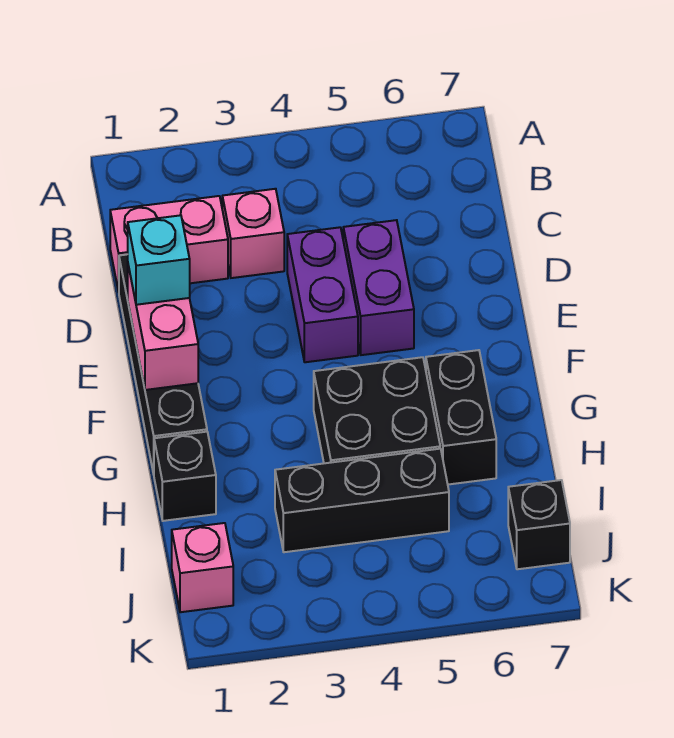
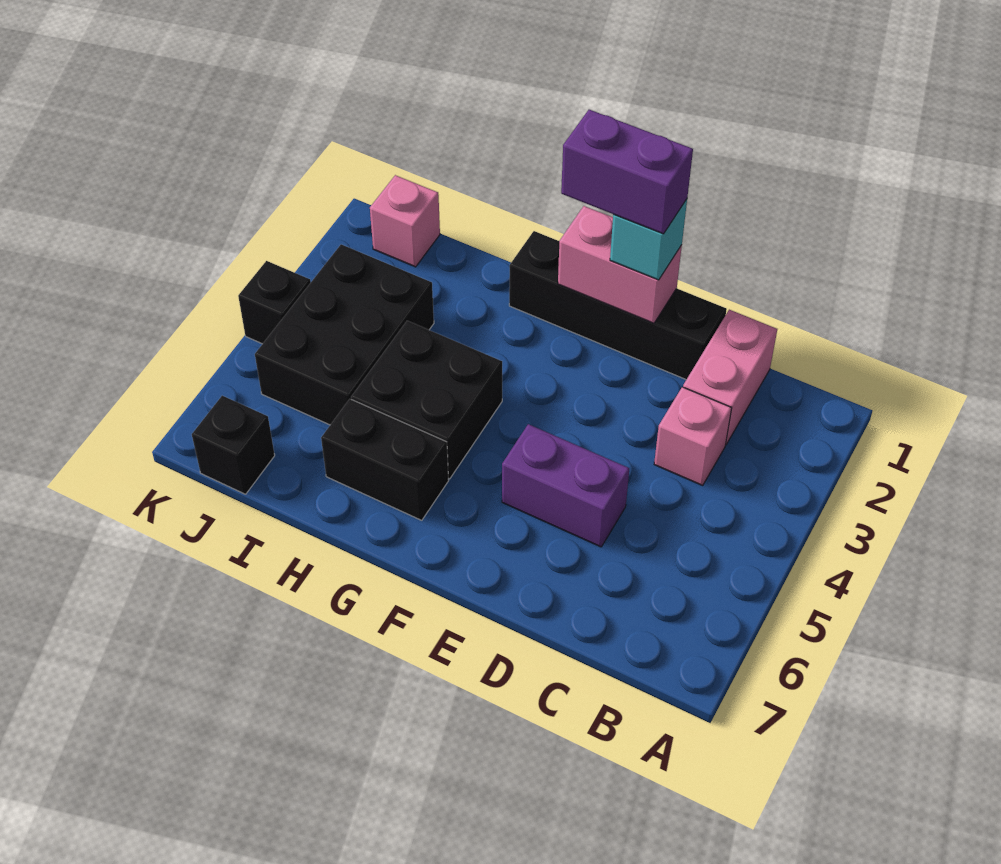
purple brick D4:E4 level 1 -> purple brick E1:F1 level 4
black brick H1 level 1 -> black brick K4 level 1
black brick I3:I5 level 1 -> black brick I3:J5 level 1

